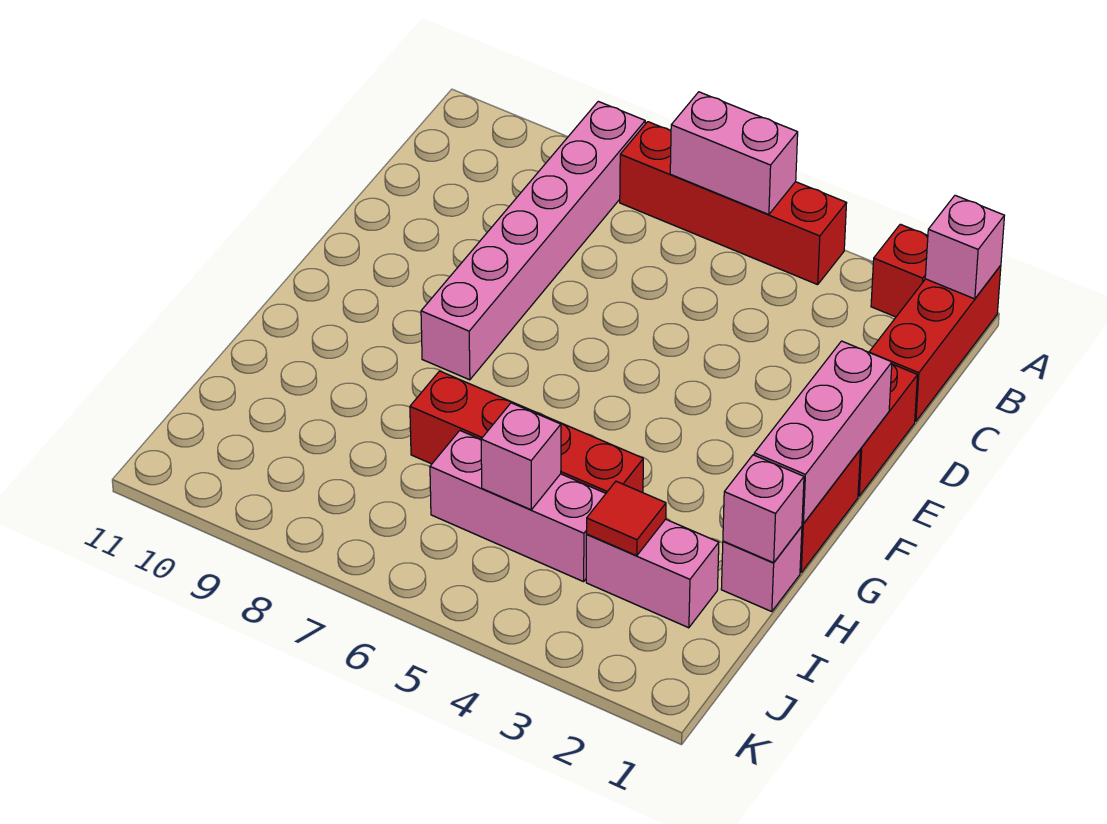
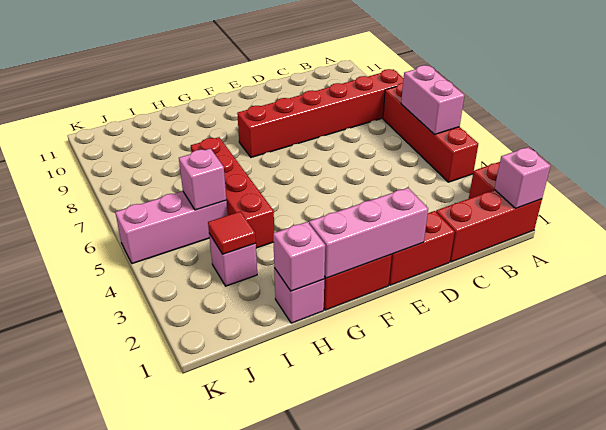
pink brick A8:F8 level 1 -> red brick A8:F8 level 1
pink brick I2:I3 level 1 -> pink brick I3 level 1
pink brick I4:I6 level 1 -> pink brick I5:K5 level 1

